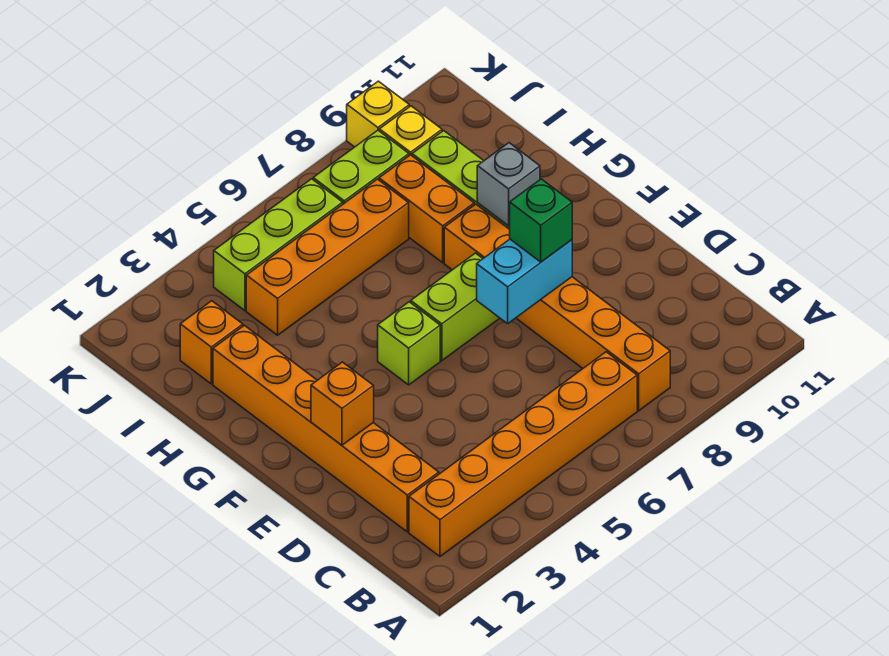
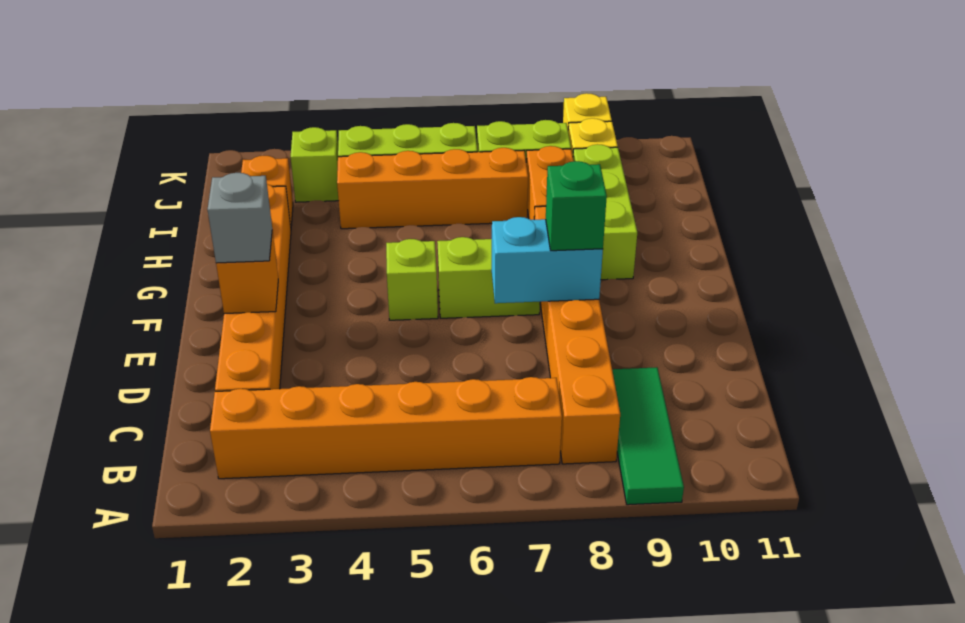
none -> green tile A9:C9 level 1
grey brick G9 level 2 -> grey brick E2 level 3
none -> lime brick J3 level 1

